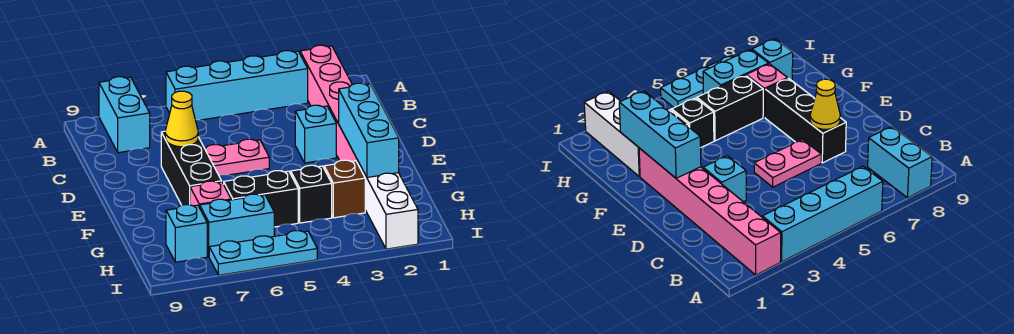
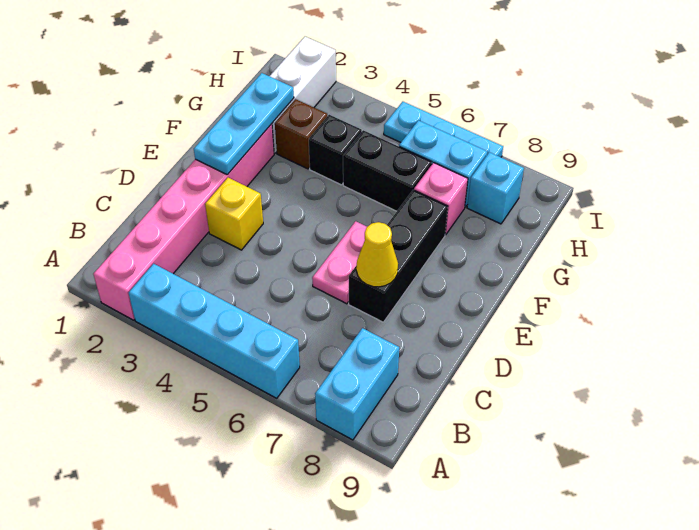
cyan brick D3 level 1 -> yellow brick D3 level 1
pink plate D5:D6 level 1 -> pink plate D6:E6 level 1
cyan brick E2:G2 level 2 -> cyan plate E2:G2 level 2

